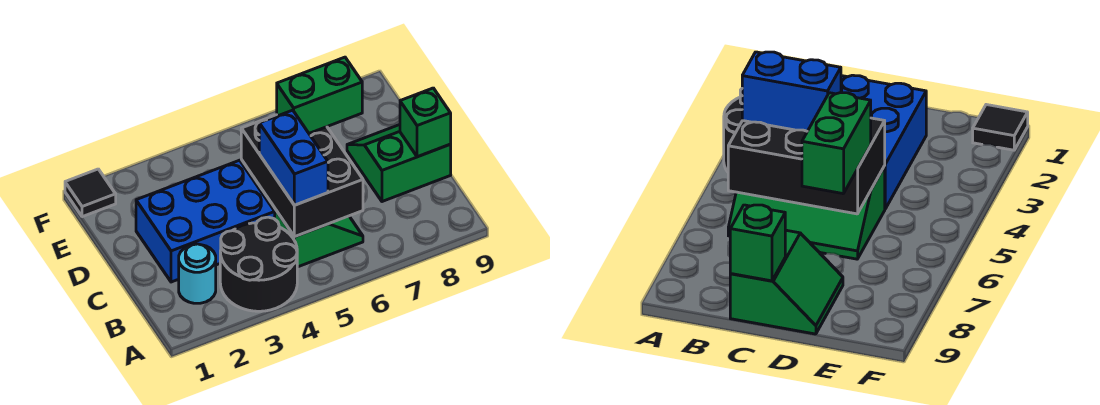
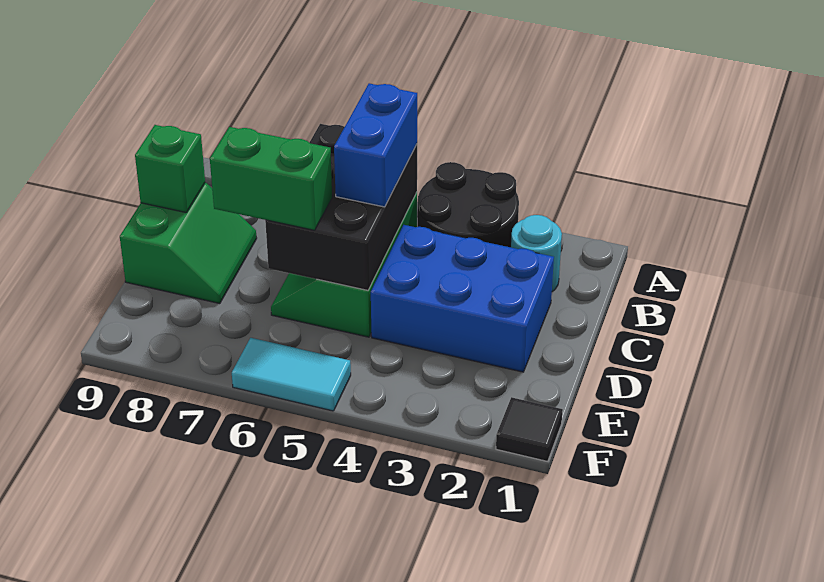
green slope C8:D9 level 1 top C -> green slope C8:D9 level 1 top 9
none -> cyan tile F5:F6 level 1

